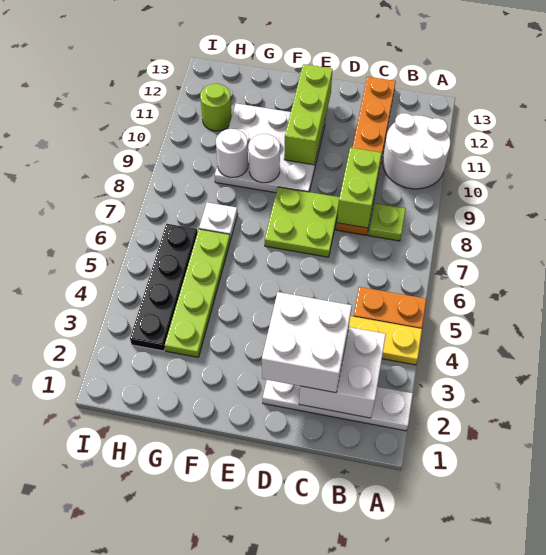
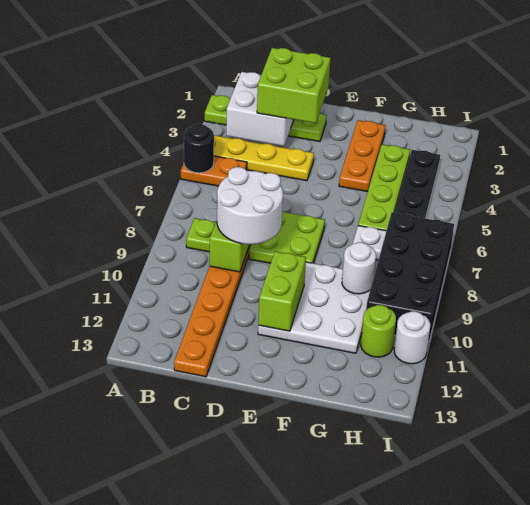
white plate A2:D2 level 1 -> lime plate A2:D2 level 1
none -> black round brick A5 level 2
white round brick A10:B11 level 1 -> white round brick C8:D9 level 3
white brick C2:D3 level 3 -> lime brick C2:D3 level 3
lime brick E10:E12 level 2 -> lime brick E10:E11 level 2
none -> orange plate F2:F4 level 1
white round brick F9 level 2 -> white round brick I11 level 1
none -> black brick H7:I10 level 1

